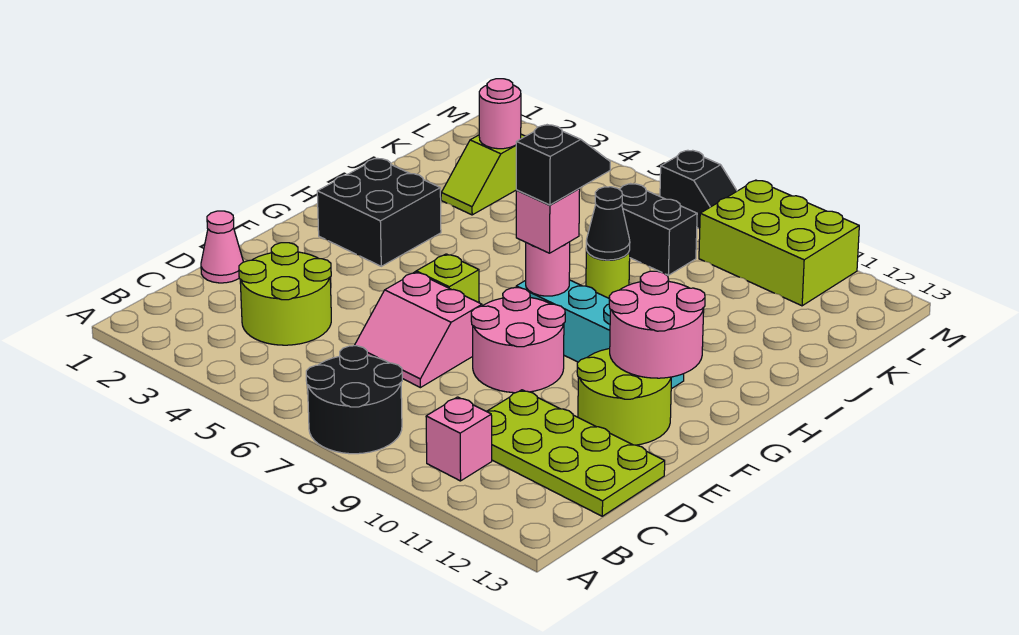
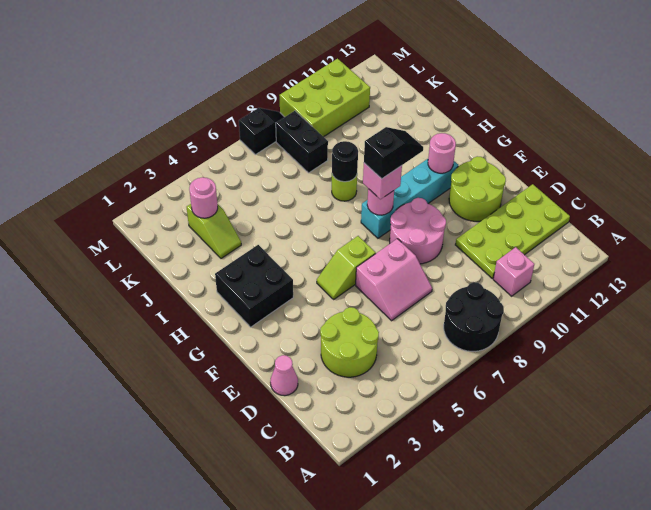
pink round brick F11:G12 level 2 -> pink round brick G11 level 2
black slope G8:H8 level 4 top G -> black slope G8:G9 level 4 top 8
black cone I8 level 2 -> black round brick I8 level 2
black brick K7:K8 level 1 -> black brick K8:L8 level 1

